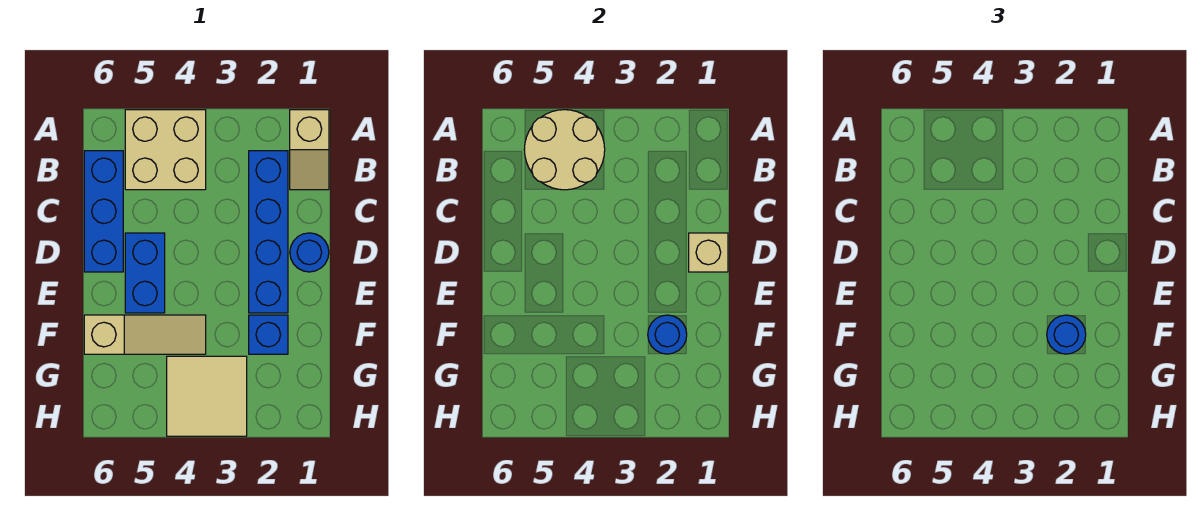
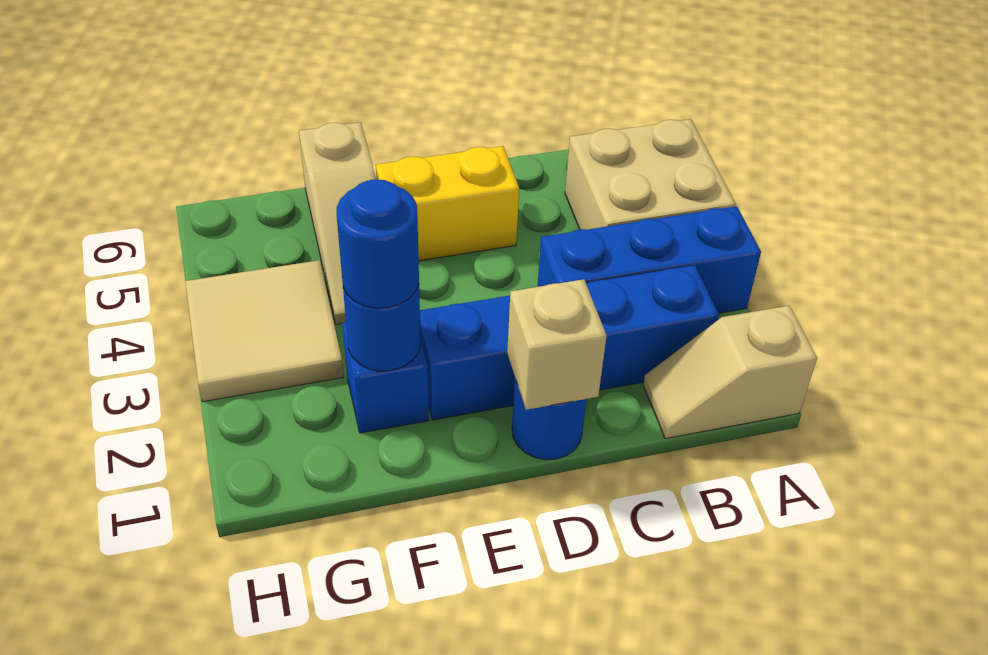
tan round brick A4:B5 level 2 -> none
blue brick B6:D6 level 1 -> blue brick A3:C3 level 1
blue brick D5:E5 level 1 -> yellow brick D5:E5 level 1

